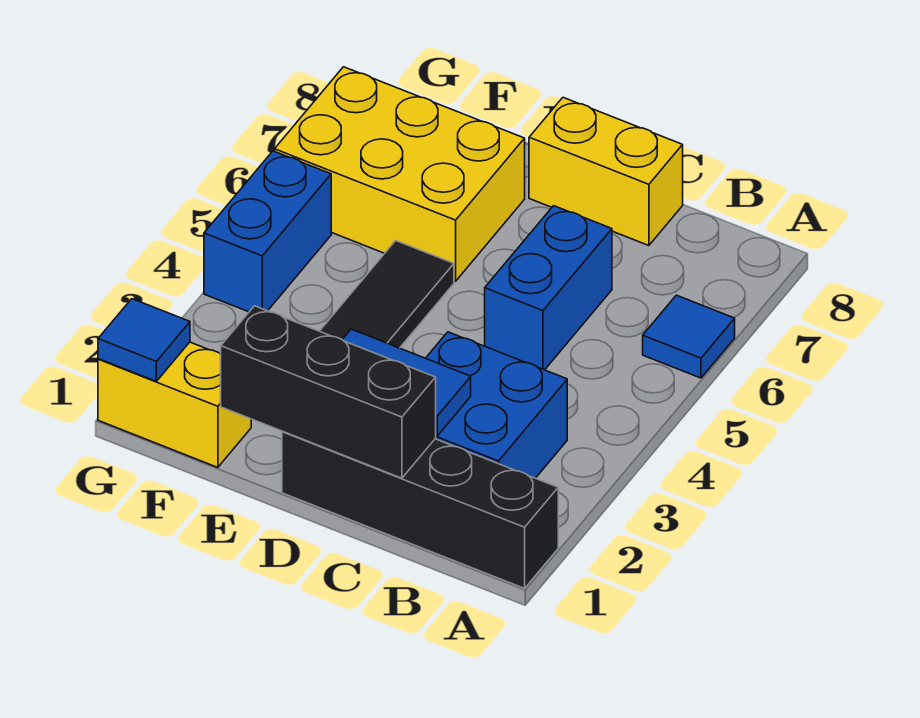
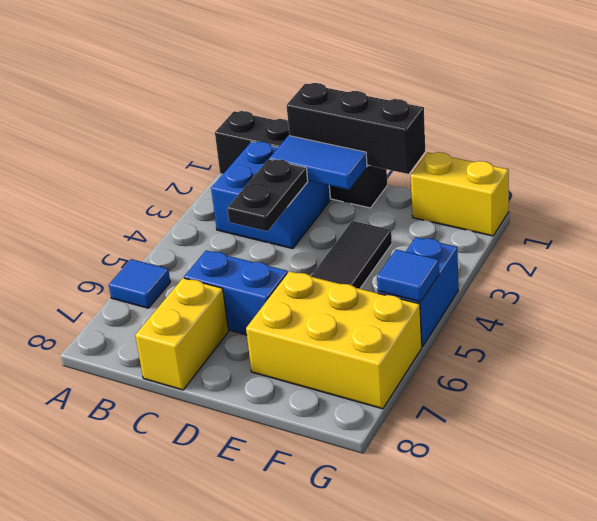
none -> black plate C3:C4 level 2
blue brick C5:C6 level 1 -> blue brick C6:D6 level 1
yellow brick C8:D8 level 1 -> yellow brick C7:C8 level 1
blue tile G1 level 2 -> blue tile G5 level 2

